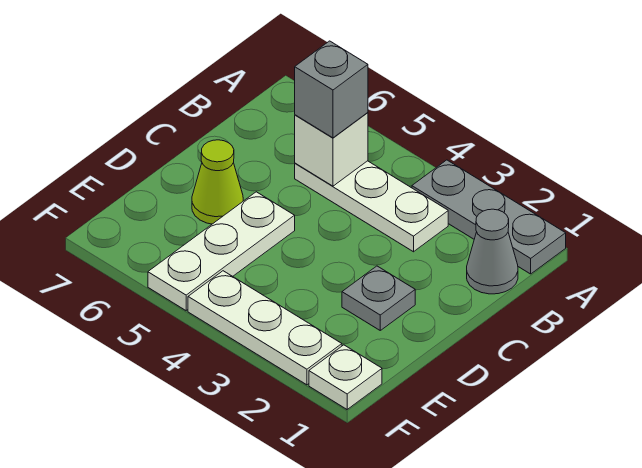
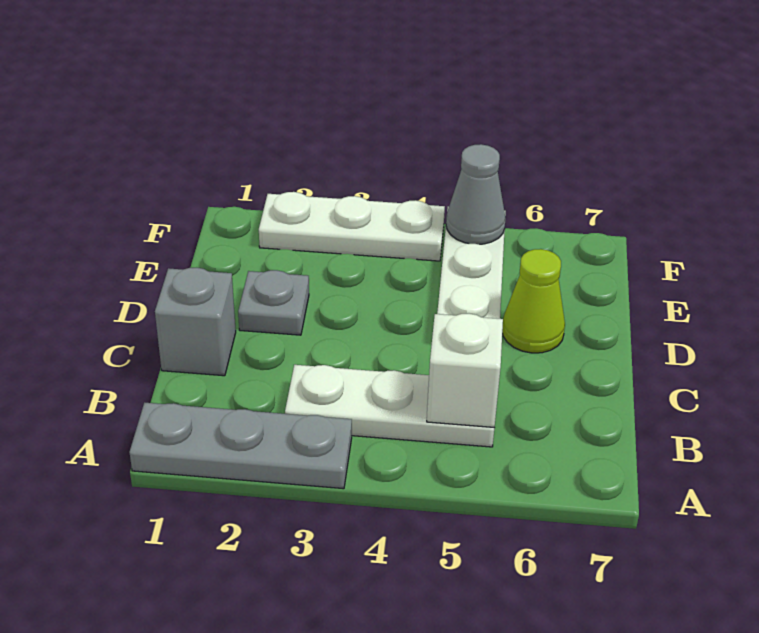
grey cone B1 level 1 -> grey cone F5 level 2
grey brick B5 level 3 -> grey brick C1 level 1
white plate F1 level 1 -> none

